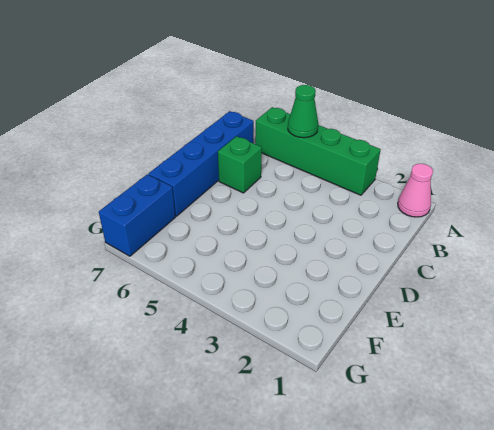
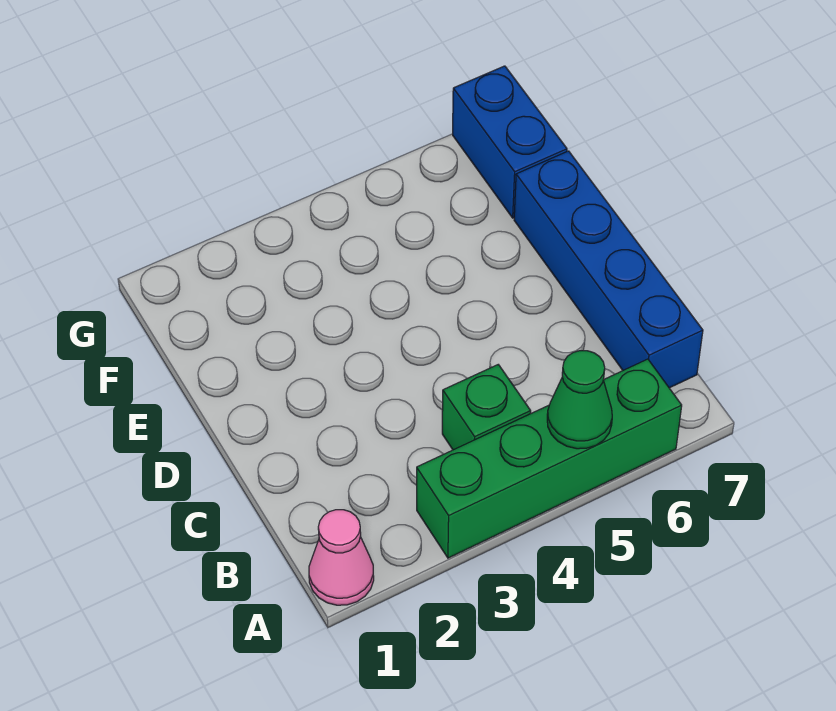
green brick C6 level 1 -> green brick B4 level 1

